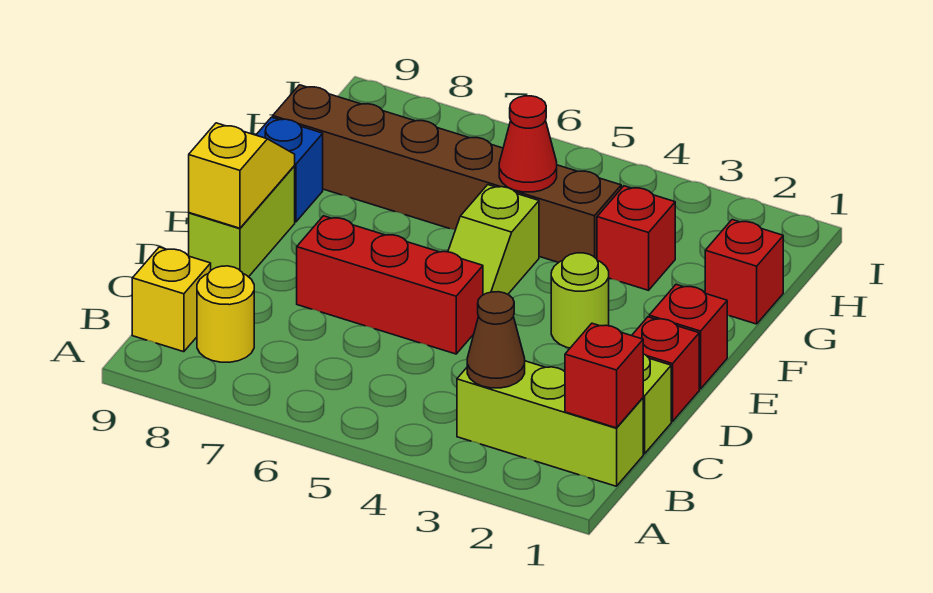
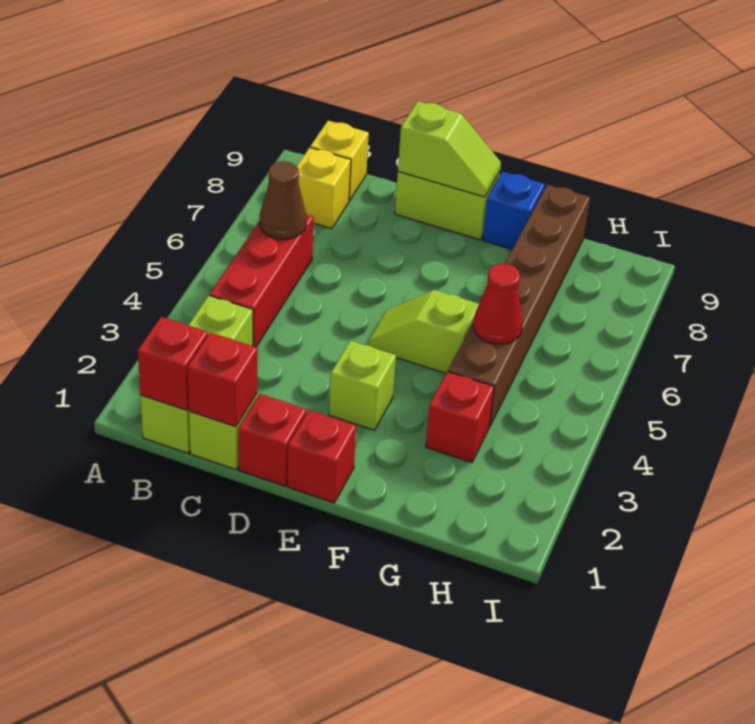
brown cone B3 level 2 -> brown cone B6 level 2
yellow round brick B8 level 1 -> yellow brick B8 level 1
red brick D5:D7 level 1 -> red brick B4:B6 level 1
yellow slope D9:E9 level 2 top D -> lime slope D9:E9 level 2 top D
lime round brick E3 level 1 -> lime brick E3 level 1
red brick G1 level 1 -> red brick C1 level 2

